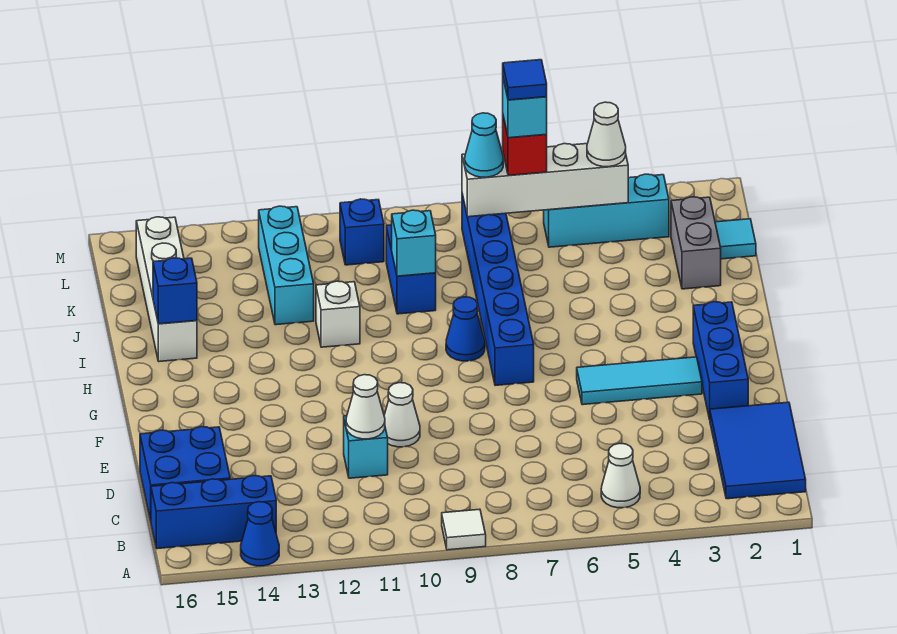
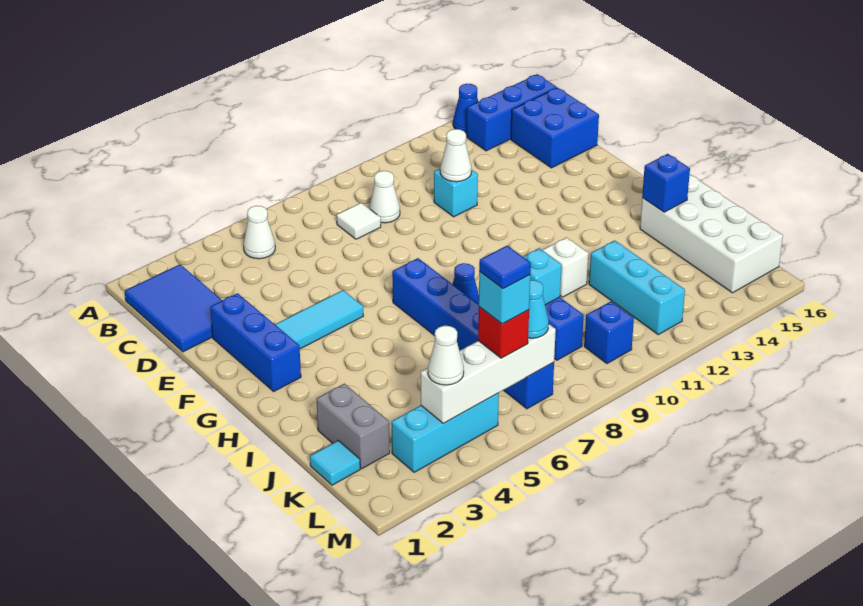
white tile A9 level 1 -> white tile C8 level 1
white cone E10 level 1 -> white cone C9 level 1
white brick I15:L15 level 1 -> white brick I15:L16 level 1

